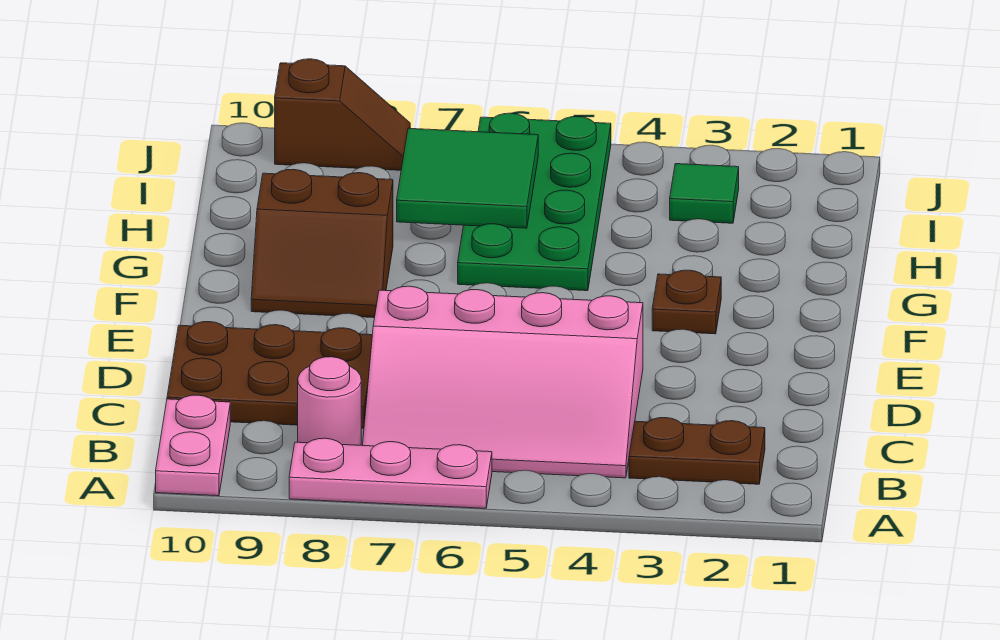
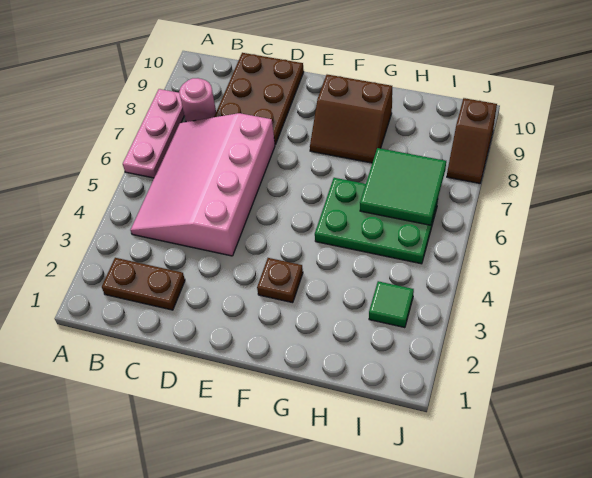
pink plate A10:B10 level 1 -> none
brown plate B2:B3 level 1 -> brown plate B2:C2 level 1
brown slope F8:G9 level 1 top G -> brown slope F8:G9 level 1 top 9
green plate G5:J6 level 1 -> green plate G5:I6 level 1

